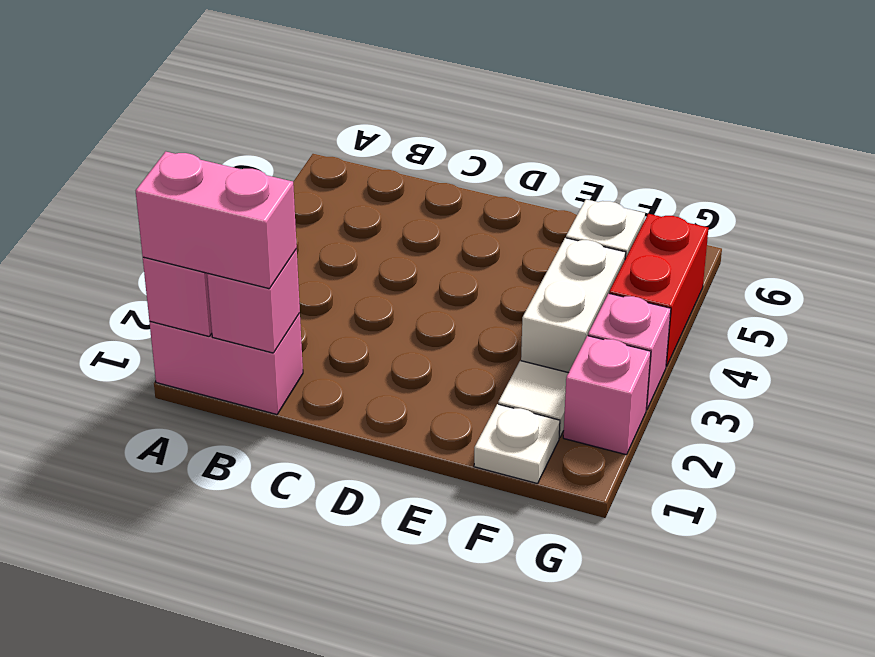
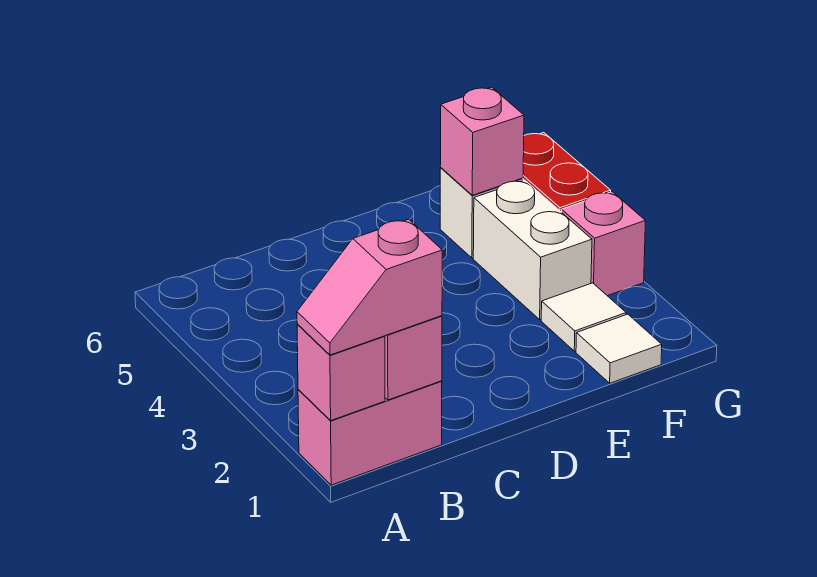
pink brick A1:B1 level 3 -> pink slope A1:B1 level 3 top B
white plate F1 level 1 -> white tile F1 level 1
pink brick G2 level 1 -> pink brick F5 level 2

